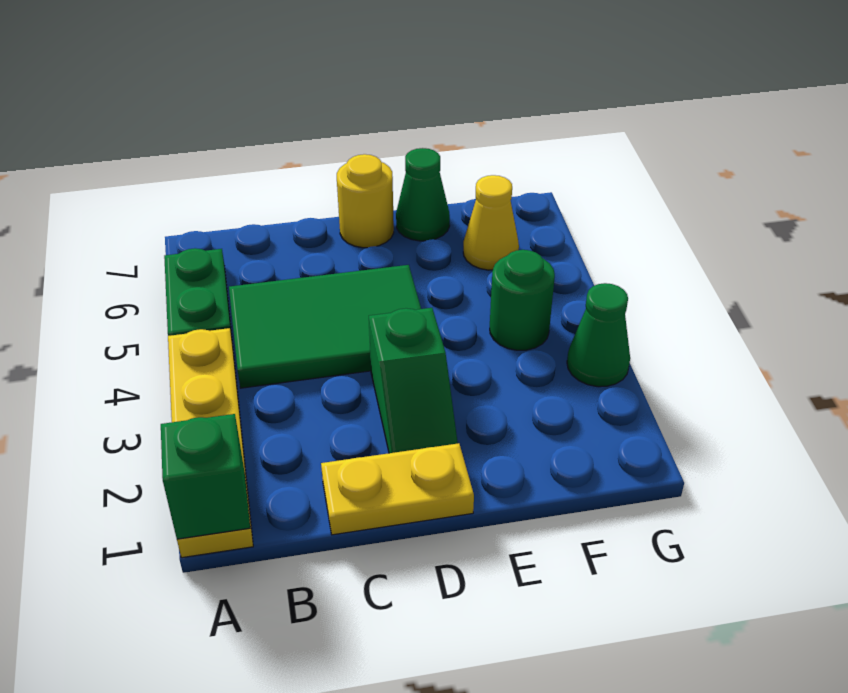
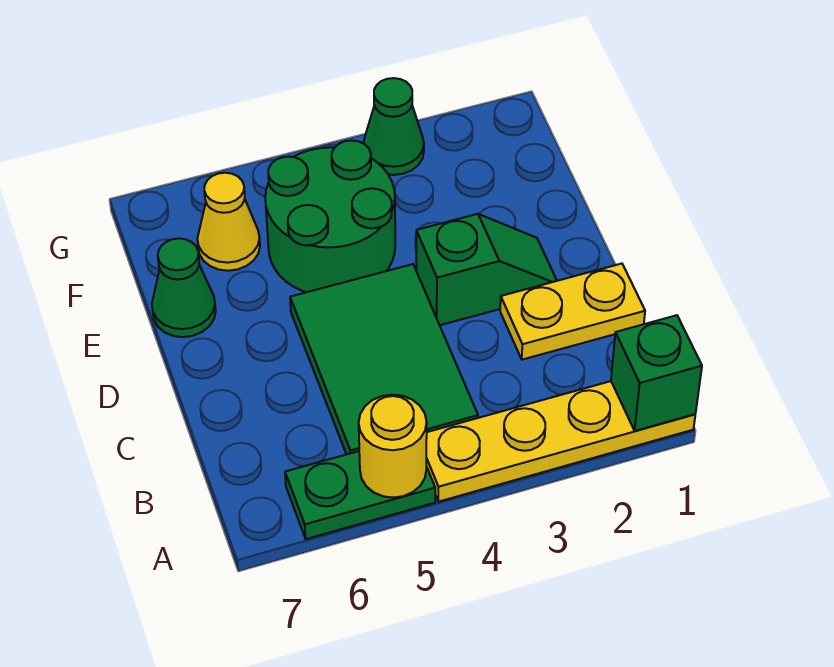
yellow plate C1:D1 level 1 -> yellow plate C1:C2 level 1
yellow round brick D7 level 1 -> yellow round brick A5 level 2
green round brick F4 level 1 -> green round brick E4:F5 level 1

